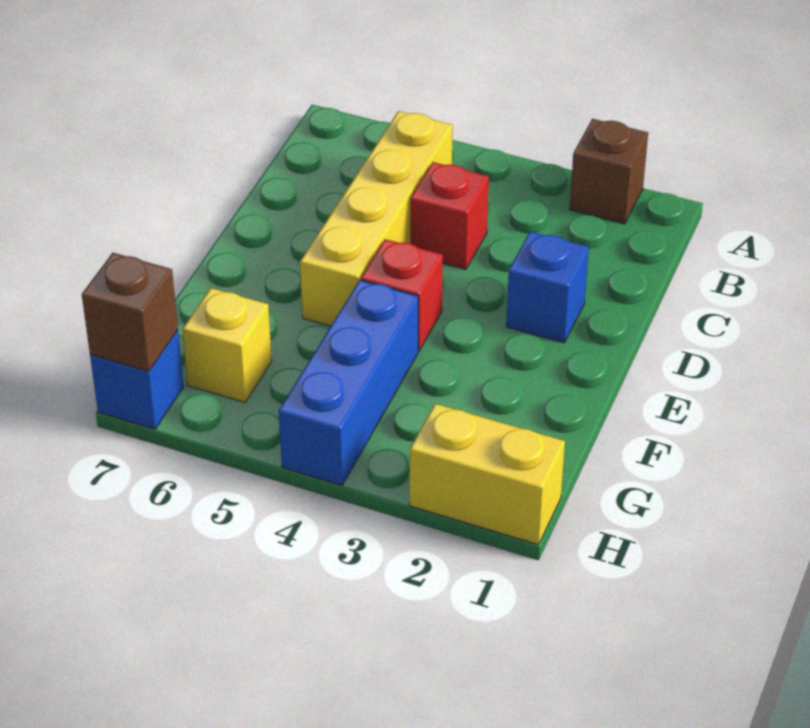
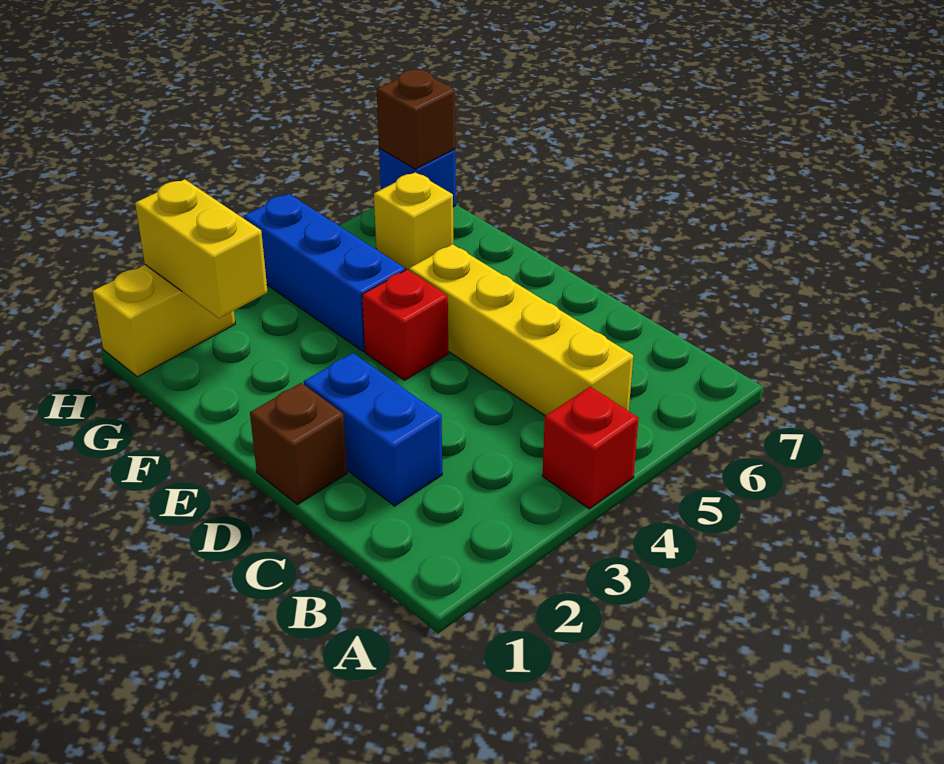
brown brick A2 level 1 -> brown brick D1 level 1
red brick C4 level 1 -> red brick A4 level 1
blue brick D2 level 1 -> blue brick C2:D2 level 1
none -> yellow brick G2:H2 level 2

